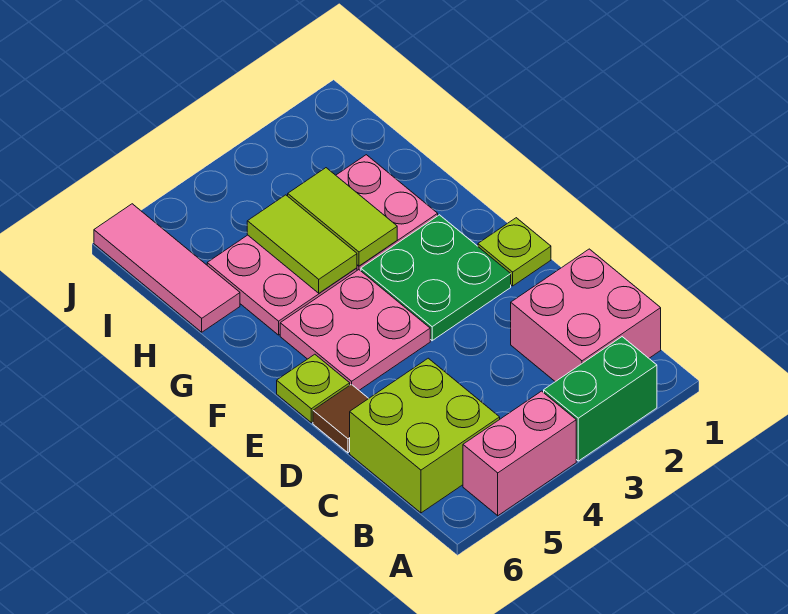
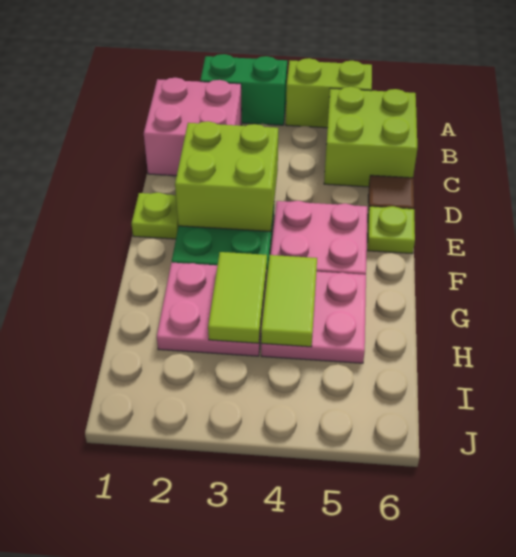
pink brick A4:A5 level 1 -> lime brick A4:A5 level 1
none -> lime brick D2:E3 level 2
pink tile H6:J6 level 1 -> none

